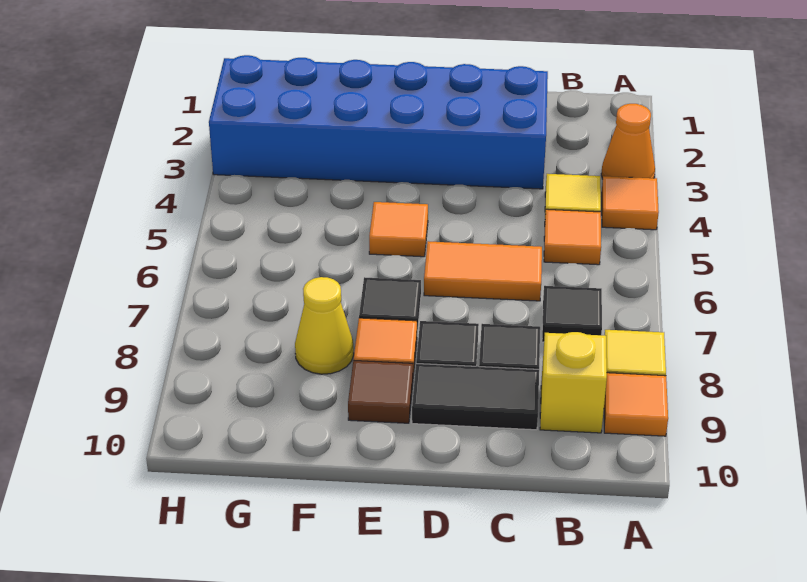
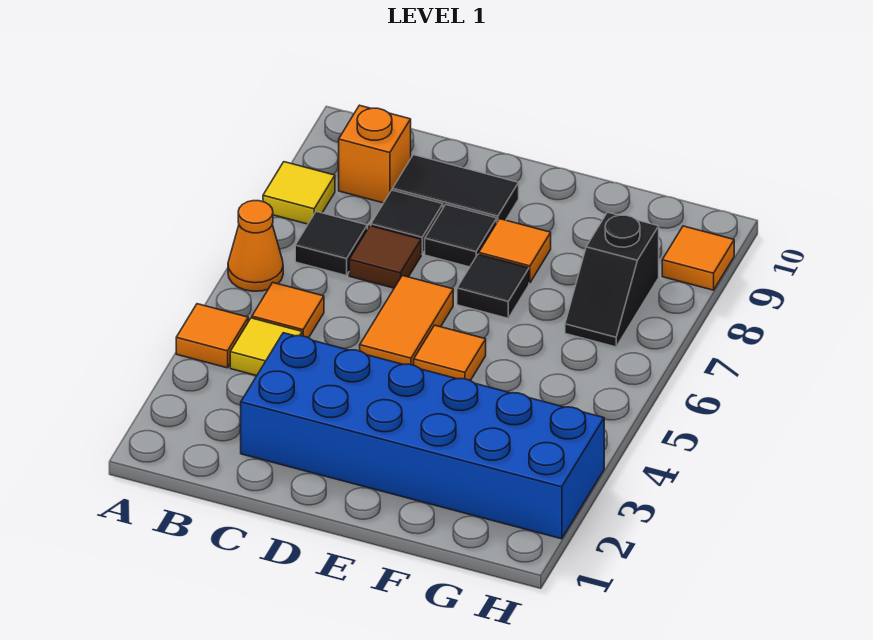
orange cone A3 level 1 -> orange cone A6 level 1
orange tile A9 level 1 -> orange tile H9 level 1
yellow brick B9 level 1 -> orange brick B9 level 1
orange tile C6:D6 level 1 -> orange tile D5:D6 level 1
brown tile E9 level 1 -> brown tile C7 level 1
yellow cone F8 level 1 -> none
none -> black slope G7:G8 level 1 top 8

